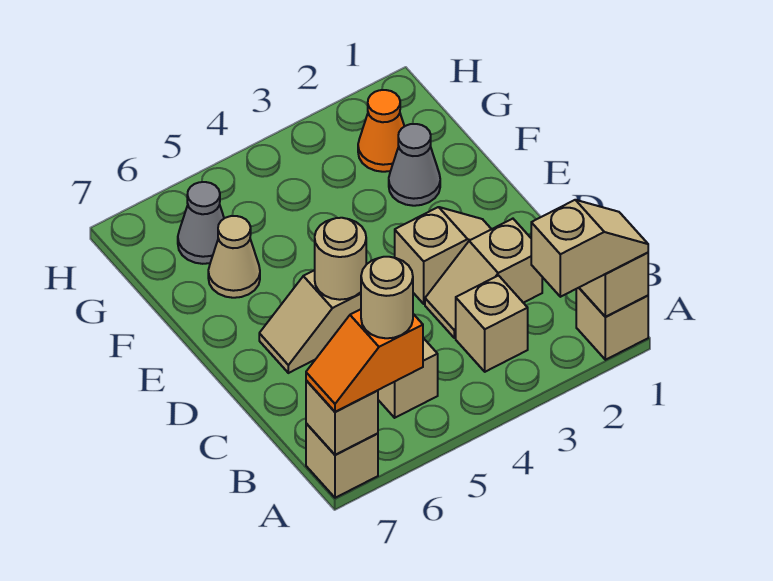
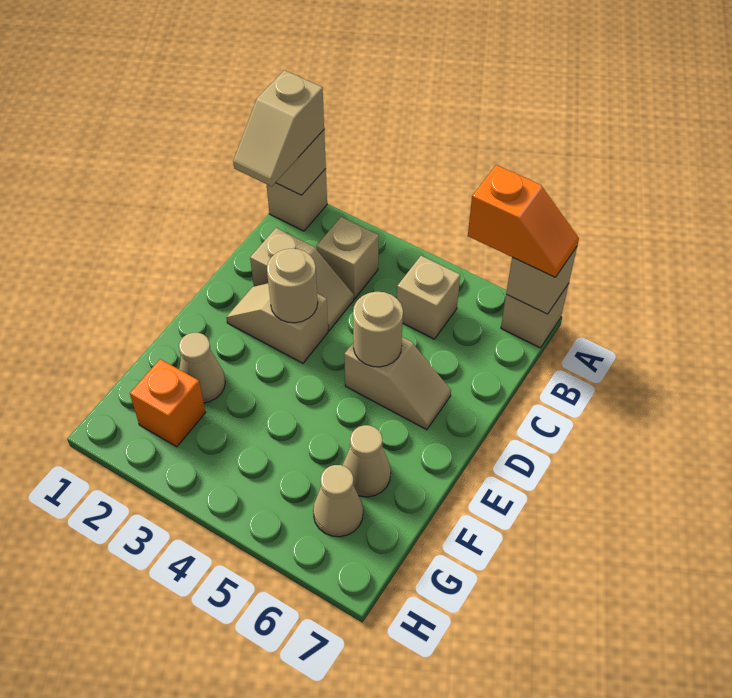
tan slope A1:A2 level 3 top 2 -> tan slope A1:B1 level 3 top A
tan round brick A6 level 4 -> tan round brick D3 level 2
grey cone F2 level 1 -> tan cone F2 level 1
orange cone G2 level 1 -> orange brick G2 level 1
grey cone G6 level 1 -> tan cone G6 level 1

